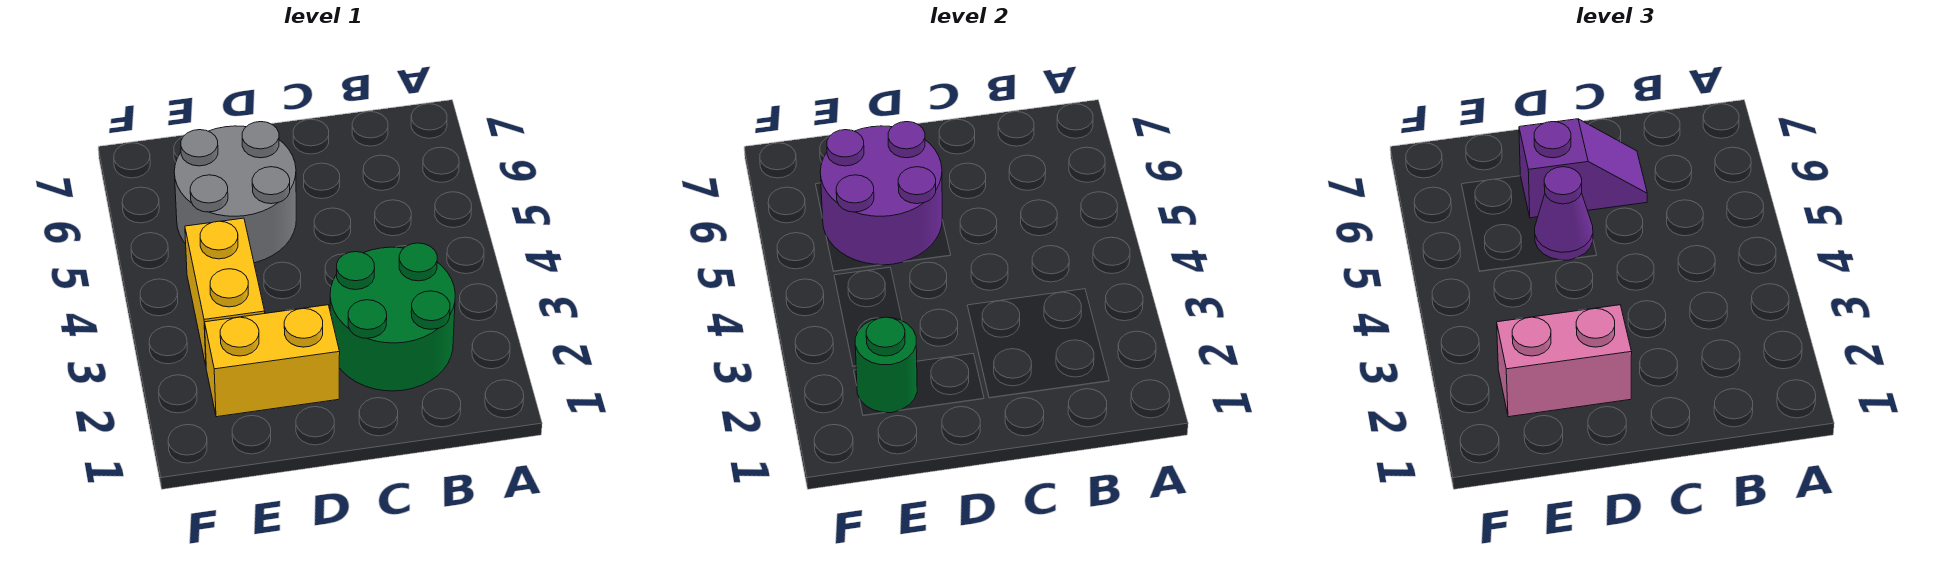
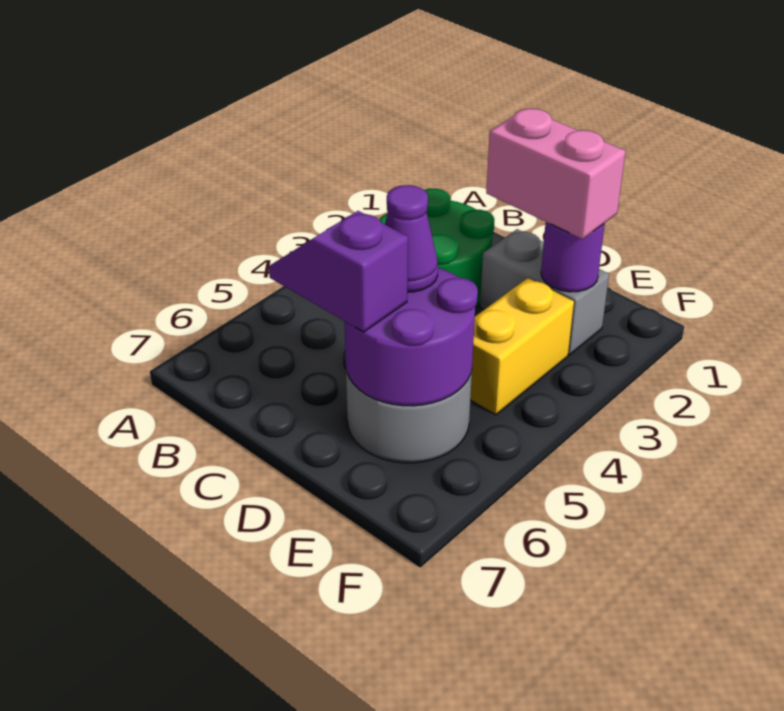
yellow brick D2:E2 level 1 -> grey brick D2:E2 level 1
green round brick E2 level 2 -> purple round brick E2 level 2

